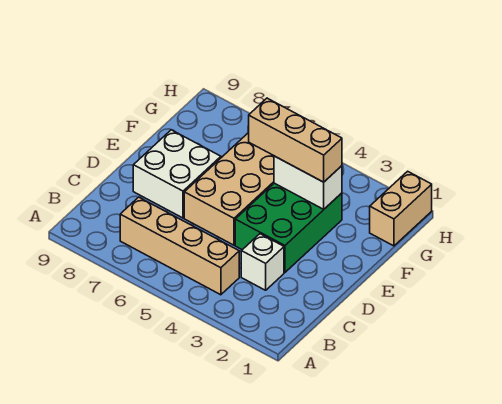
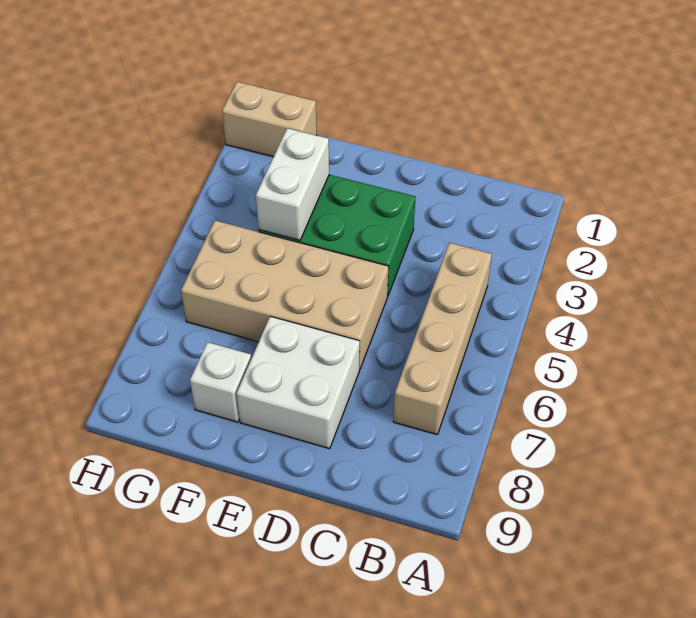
white brick C3 level 1 -> white brick F8 level 1
tan brick F3:F5 level 3 -> none

